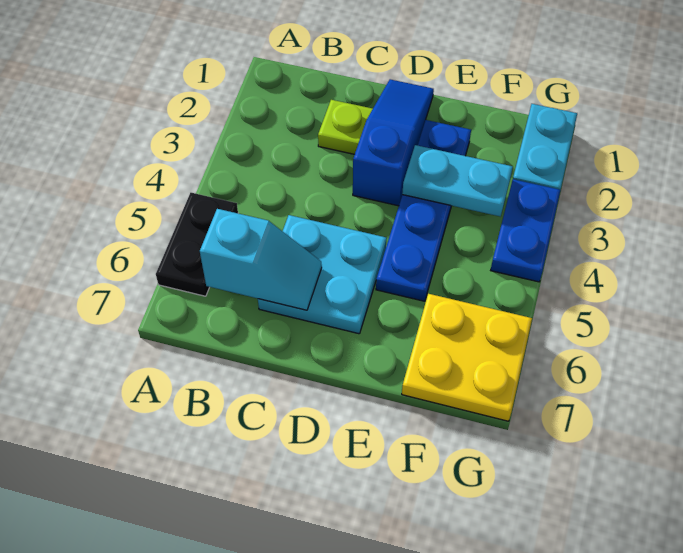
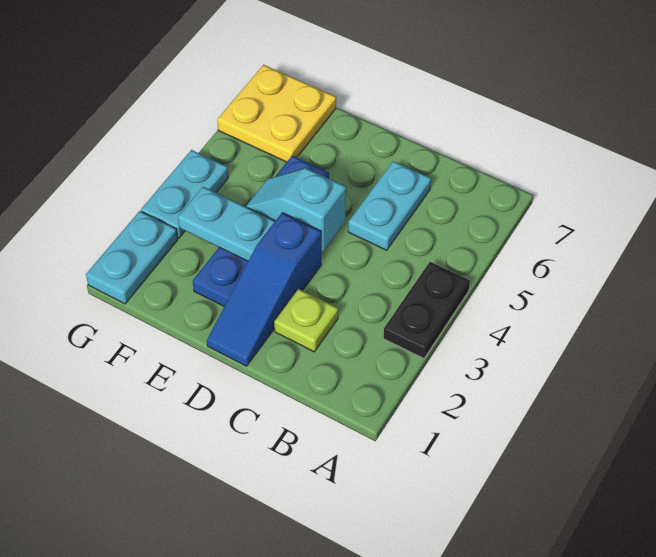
black plate A5:A6 level 1 -> black plate A3:A4 level 1
cyan slope B6:C6 level 2 top B -> cyan slope D4:E4 level 2 top D
cyan plate C5:D6 level 1 -> cyan plate C5:C6 level 1
blue plate G3:G4 level 1 -> cyan plate G3:G4 level 1

